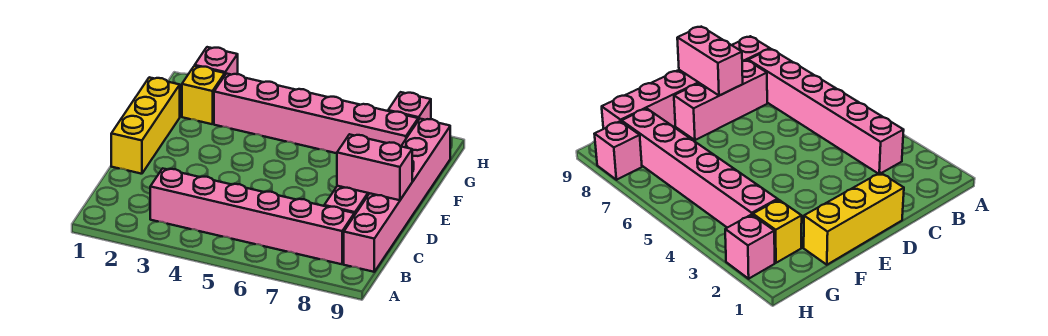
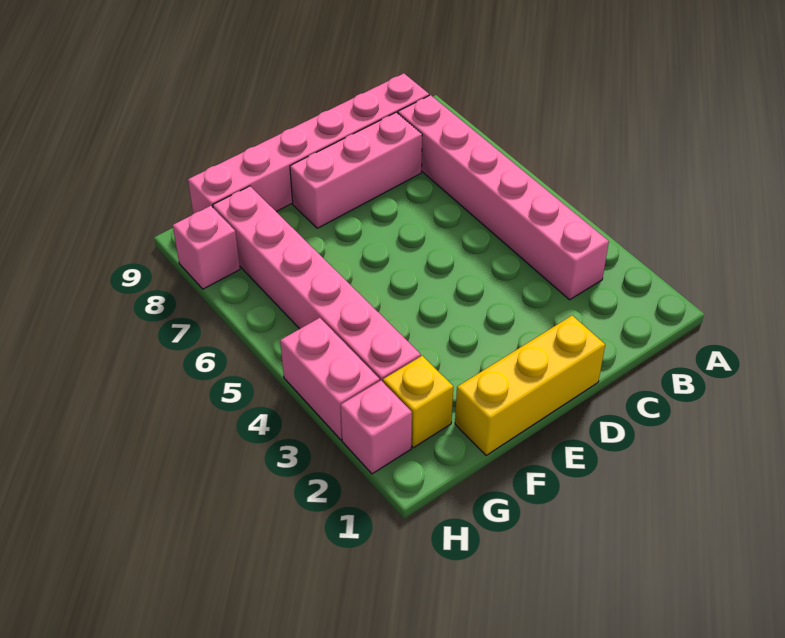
pink brick D8:D9 level 2 -> pink brick H3:H4 level 1

